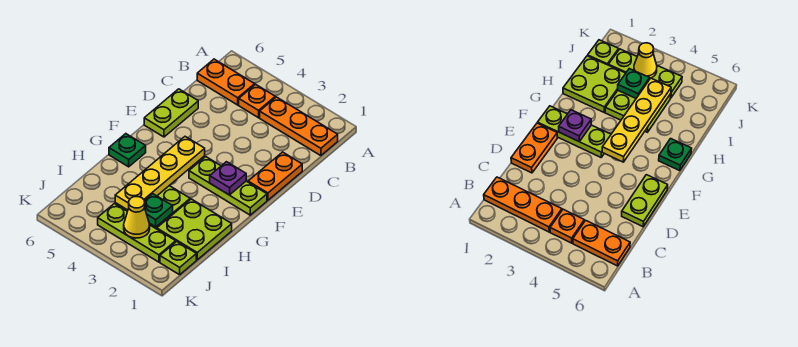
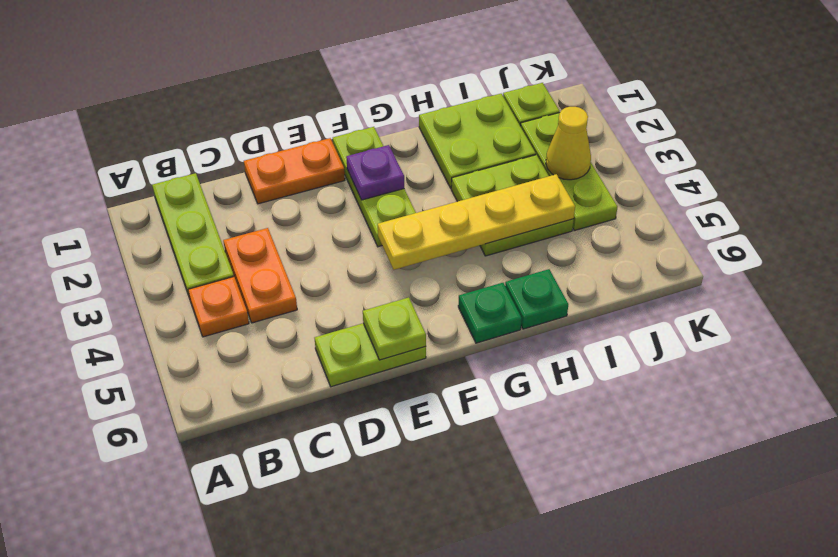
orange plate B1:B3 level 1 -> lime plate B1:B3 level 1
orange plate B5:B6 level 1 -> orange plate C3:C4 level 1
none -> lime plate E6 level 2
green plate I3 level 2 -> green plate H6 level 1

